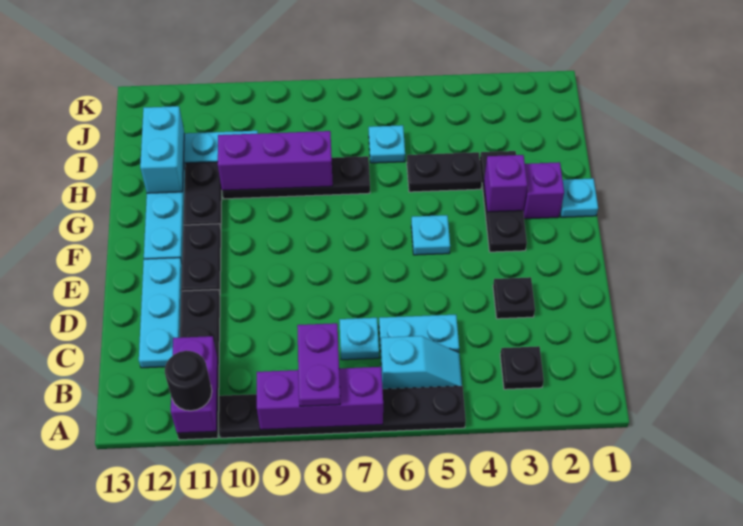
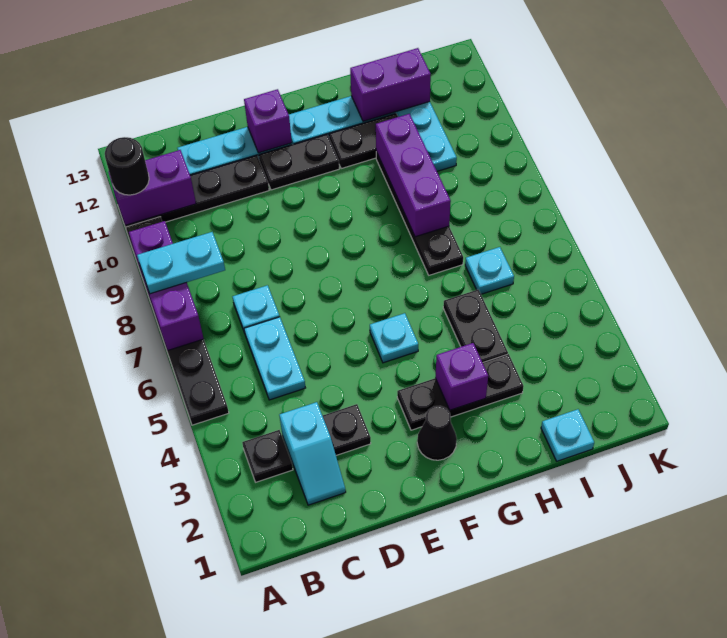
purple plate A8:B8 level 3 -> cyan plate A8:B8 level 3
cyan slope B5:B6 level 1 top 6 -> cyan slope C2:C3 level 1 top 3
none -> black cone F2 level 1
cyan plate G1 level 1 -> cyan plate I1 level 1
purple brick G2 level 1 -> purple brick E12 level 2
cyan brick H12:I12 level 2 -> purple brick H12:I12 level 2

